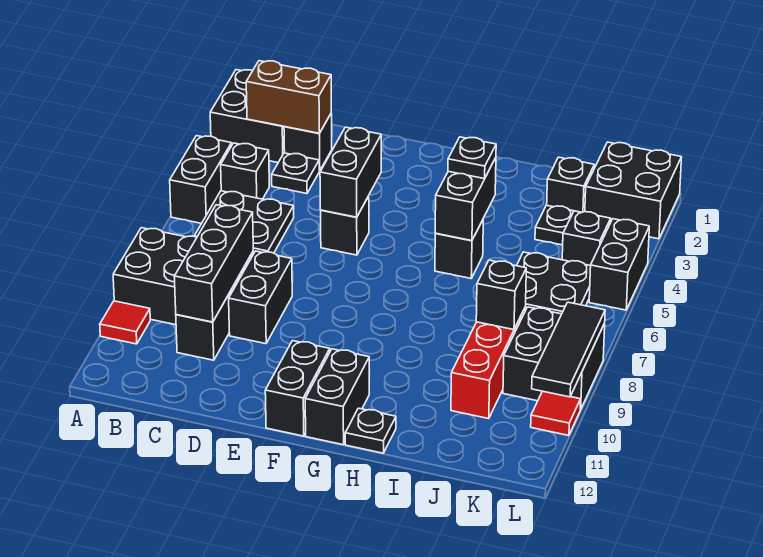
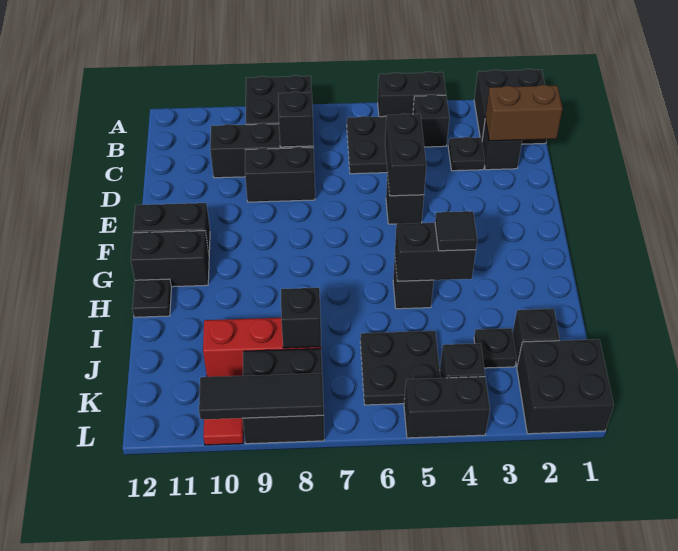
red tile A10 level 1 -> none
brown brick B2:C2 level 2 -> brown brick C1:C2 level 2
black brick C8:C10 level 2 -> black brick C8 level 2
black brick E4:E5 level 2 -> black brick D5:E5 level 2
black plate H4 level 3 -> black tile H4 level 3

